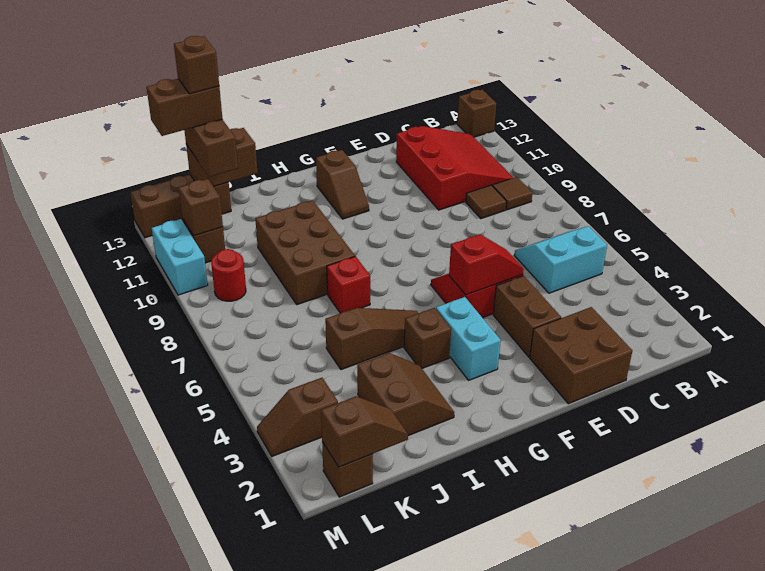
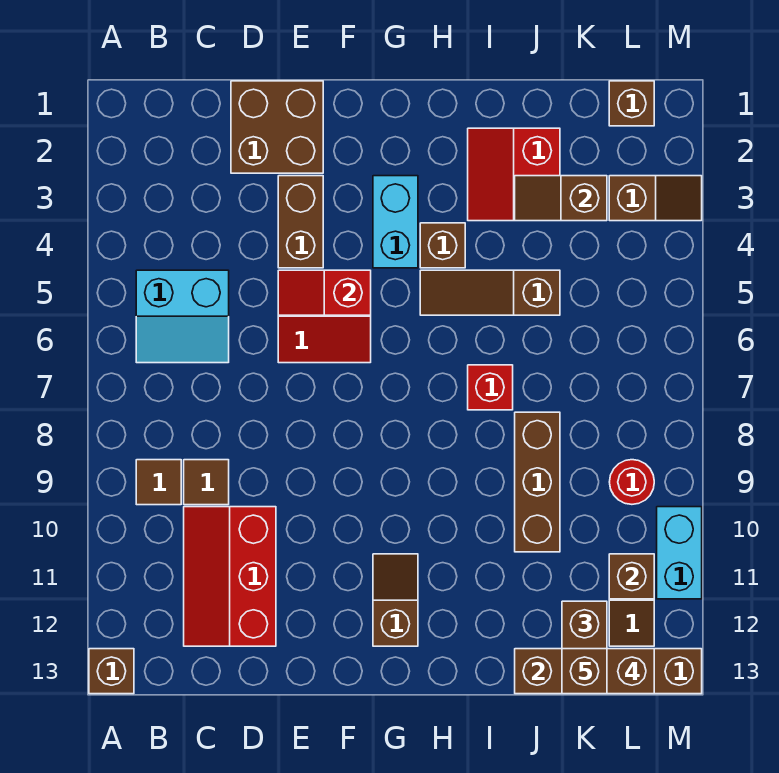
red slope B10:D12 level 1 top D -> red slope C10:D12 level 1 top D
brown slope I2:J3 level 1 top J -> red slope I2:J3 level 1 top J
brown brick I8:J10 level 1 -> brown brick J8:J10 level 1
brown slope K1:L1 level 2 top L -> brown slope J3:K3 level 2 top K

